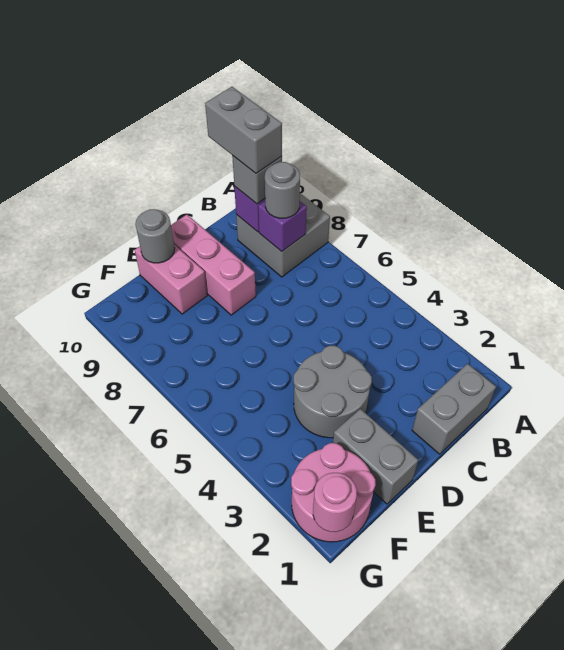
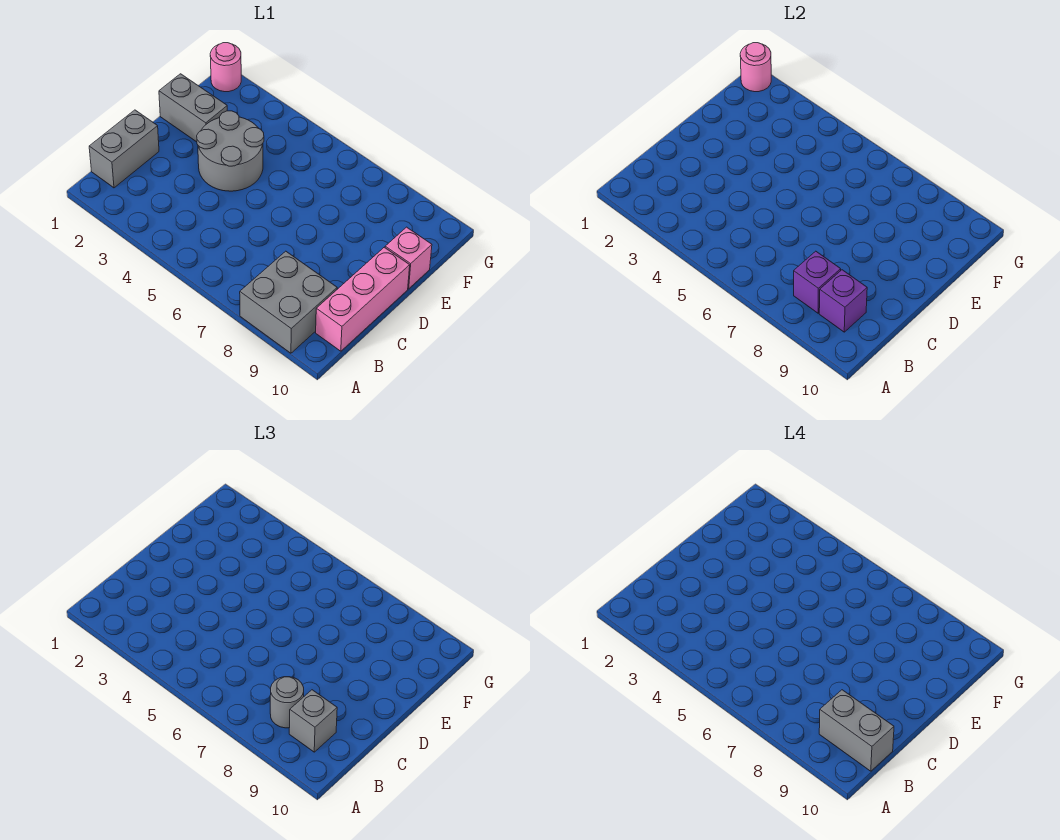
pink brick D8:D10 level 1 -> pink brick B10:D10 level 1
pink brick E9:E10 level 1 -> pink brick E10 level 1
grey round brick E10 level 2 -> none
pink round brick F1:G2 level 1 -> pink round brick G1 level 1

